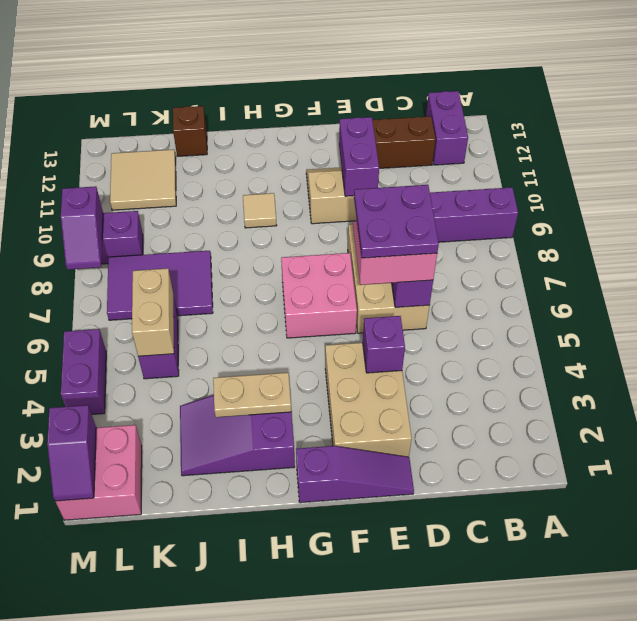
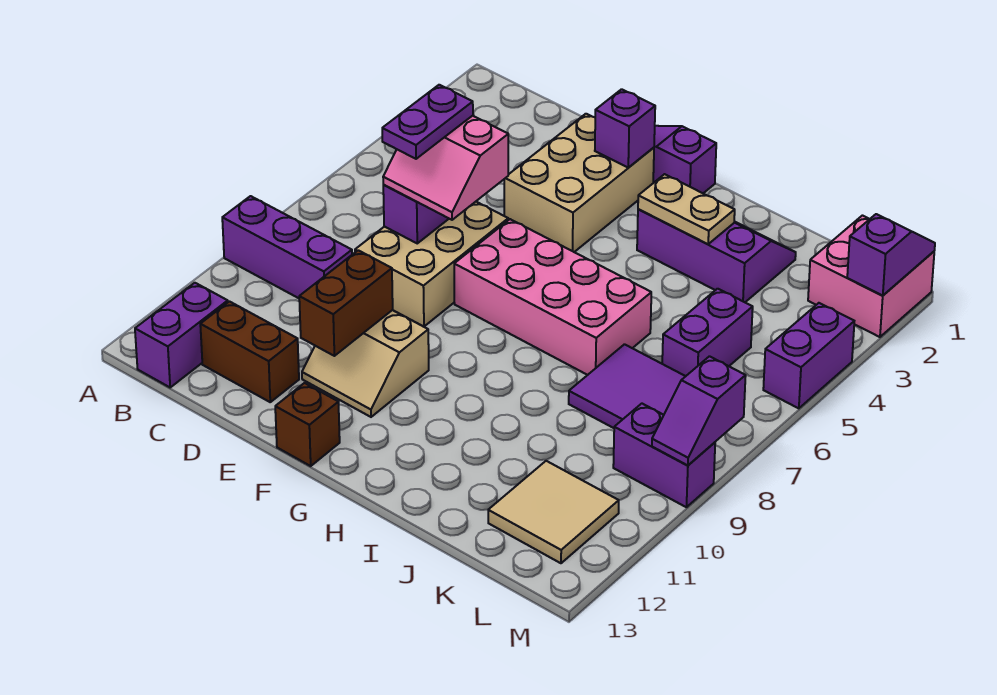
purple plate D6:E7 level 4 -> purple plate D6:D7 level 4
purple brick E4 level 2 -> purple brick F2 level 2
purple brick E10:E11 level 2 -> brown brick E10:E11 level 2
pink brick F6:G7 level 1 -> pink brick F6:I7 level 1
purple slope H2:J3 level 1 top H -> purple slope H2:J3 level 1 top 3
tan tile H10 level 1 -> none
brown brick J13 level 1 -> brown brick F13 level 1
tan brick K5:K6 level 2 -> none
purple slope M8:M9 level 2 top 9 -> purple slope M8:M9 level 2 top 8

